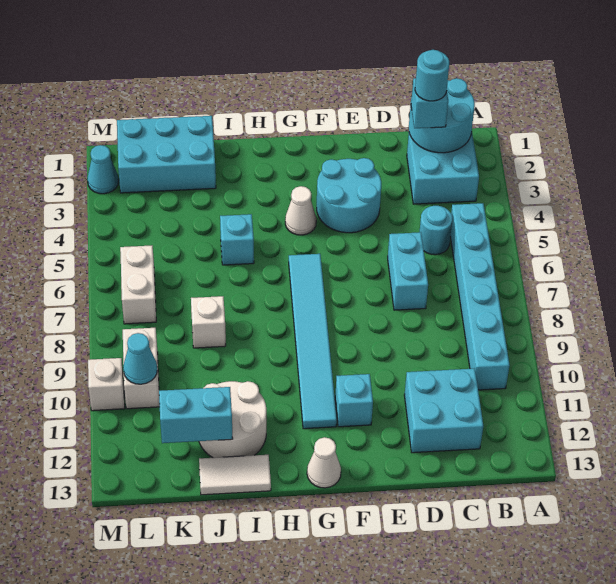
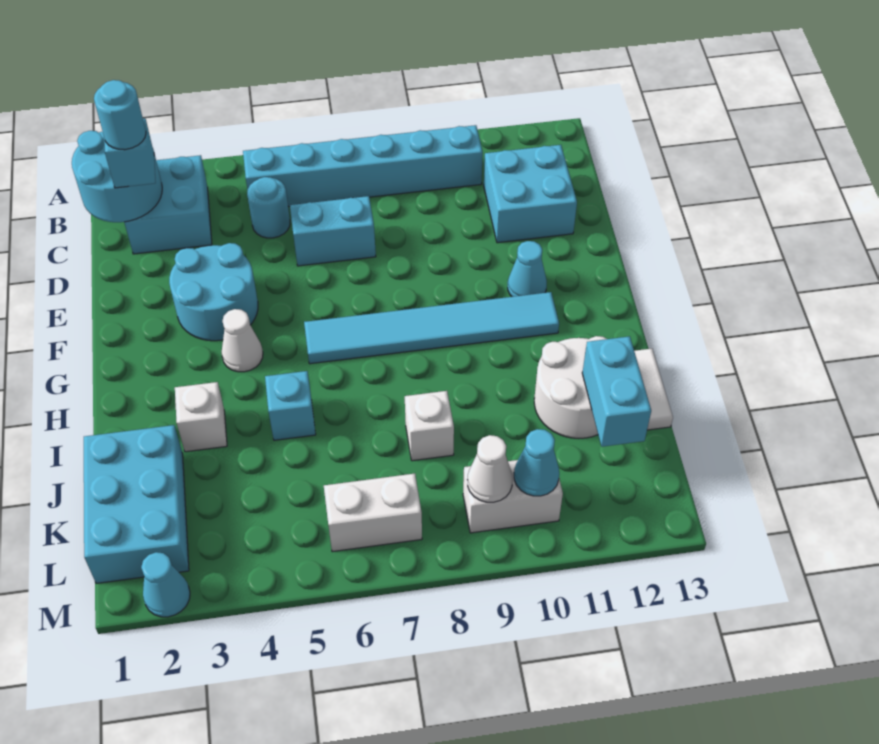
cyan brick F11 level 1 -> cyan cone F11 level 1
white cone G13 level 1 -> white cone L9 level 2
white brick M10 level 1 -> white brick I3 level 1

